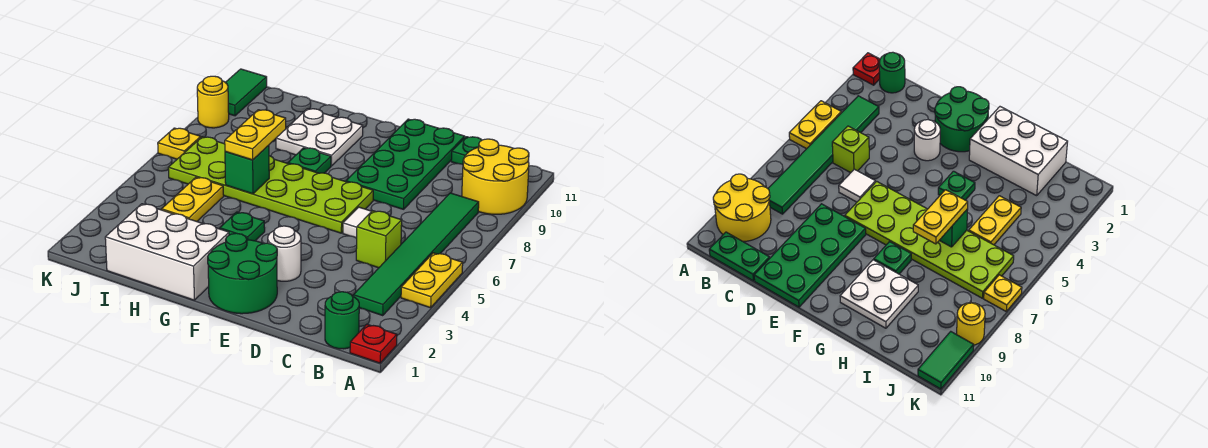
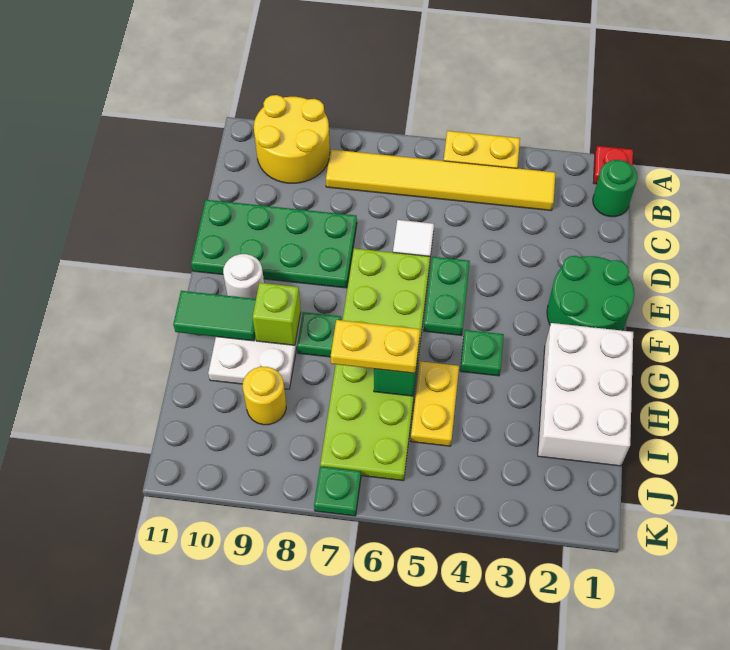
green tile B3:B8 level 1 -> yellow tile B3:B8 level 1
green plate B11:C11 level 1 -> green plate E5:F5 level 1
lime brick C5 level 1 -> lime brick G9 level 2
white round brick E3 level 1 -> white round brick F10 level 1
yellow plate I4:I5 level 1 -> yellow plate H5:I5 level 1
yellow plate K7 level 1 -> green plate K7 level 1
yellow round brick K9 level 1 -> yellow round brick I9 level 1
green tile K10:K11 level 1 -> green tile G10:G11 level 2

